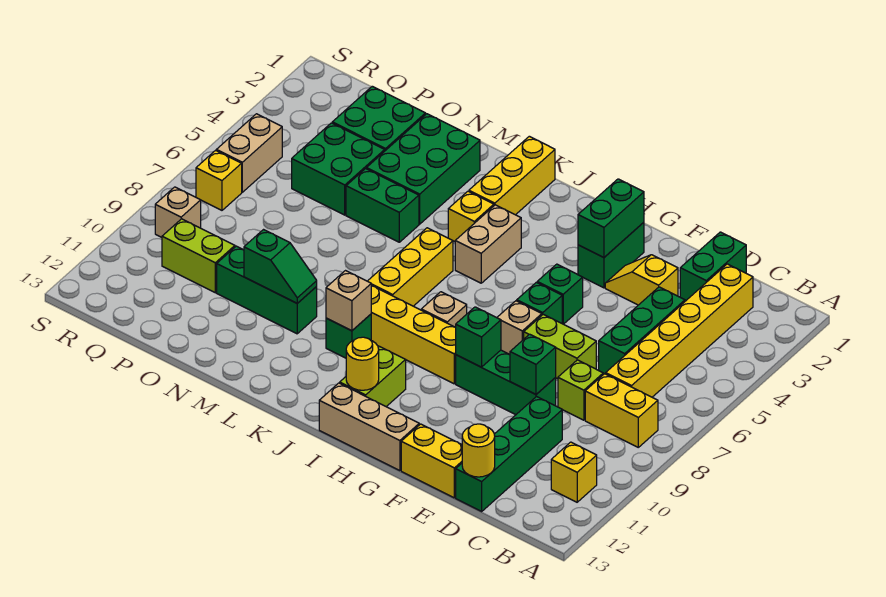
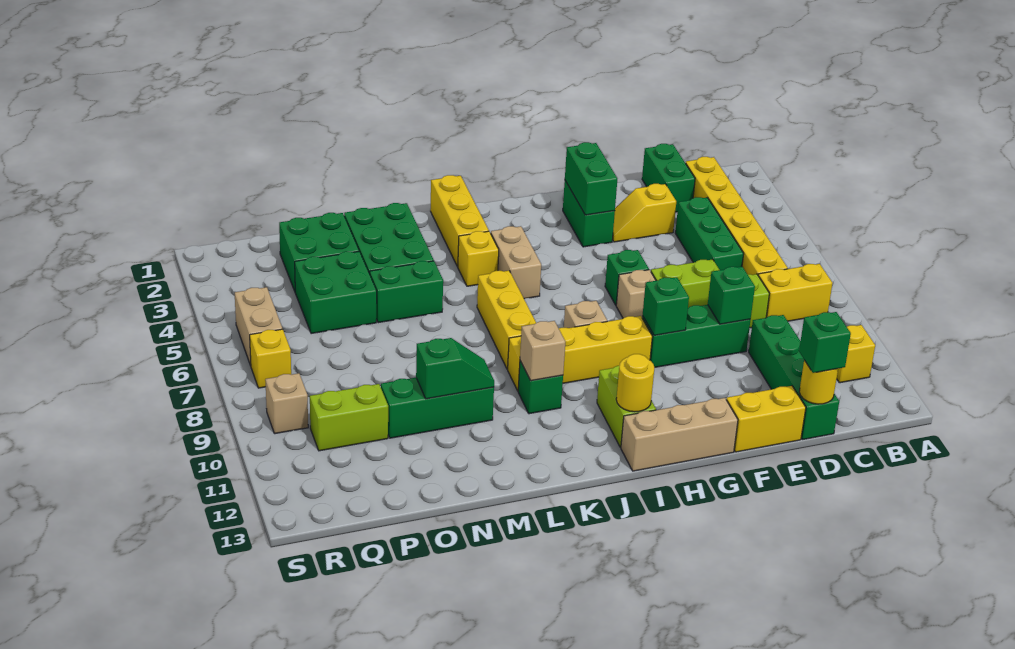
green brick G5 level 1 -> green brick D13 level 3

